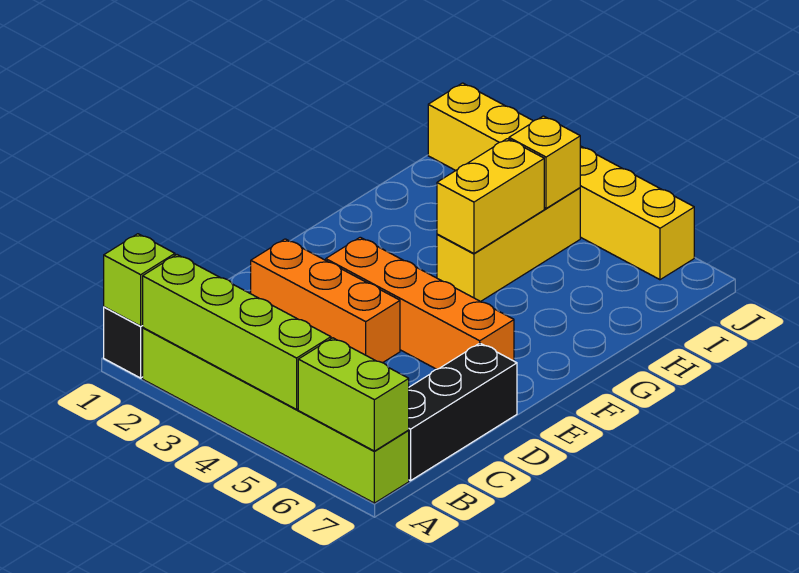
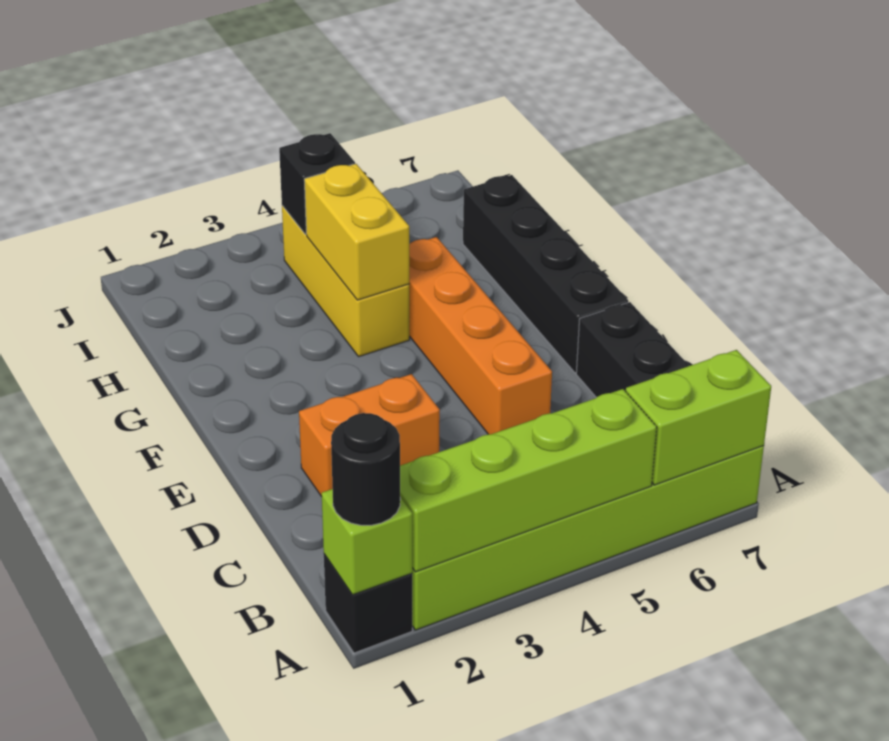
none -> black round brick A1 level 3
orange brick D2:D4 level 1 -> orange brick D2:D3 level 1
orange brick E3:E6 level 1 -> orange brick D5:G5 level 1
none -> black brick E7:H7 level 1
yellow brick I4 level 2 -> black brick I4 level 2
yellow brick J1:J6 level 1 -> none

